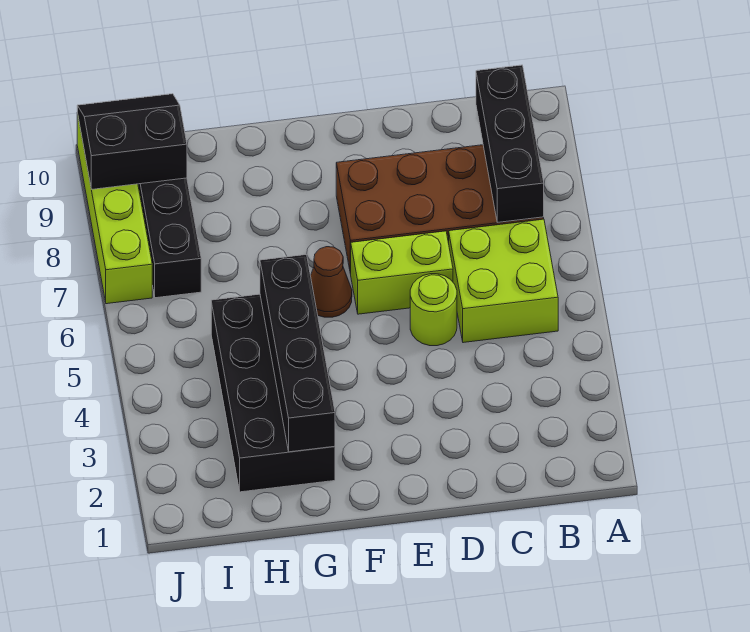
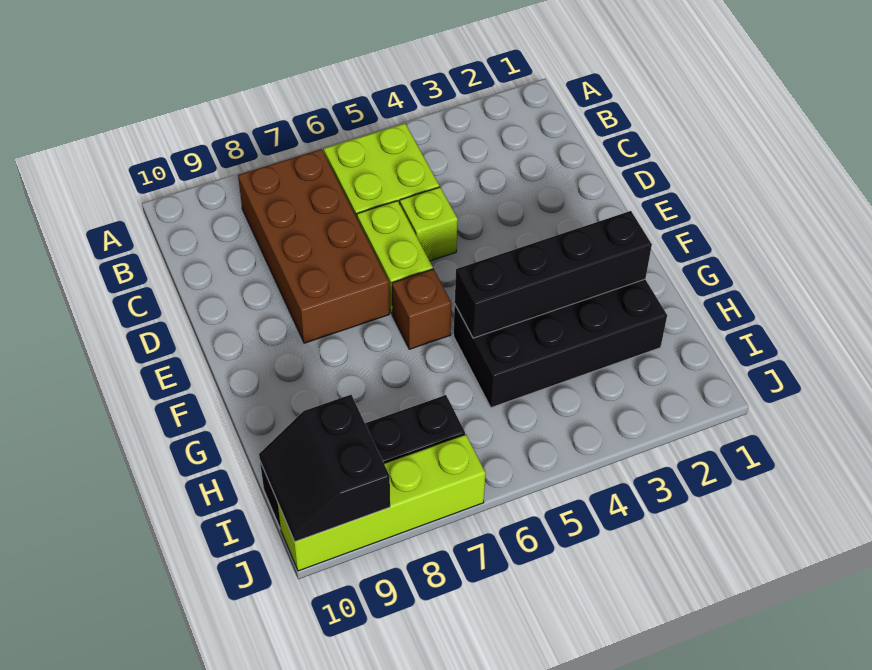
black brick B7:B9 level 2 -> none
lime round brick D5 level 1 -> lime brick D5 level 1
brown cone F6 level 1 -> brown brick F6 level 1

